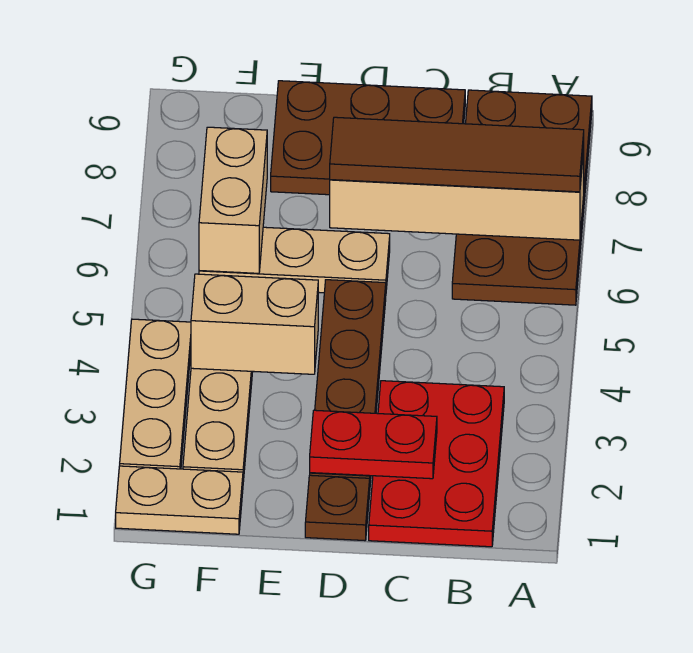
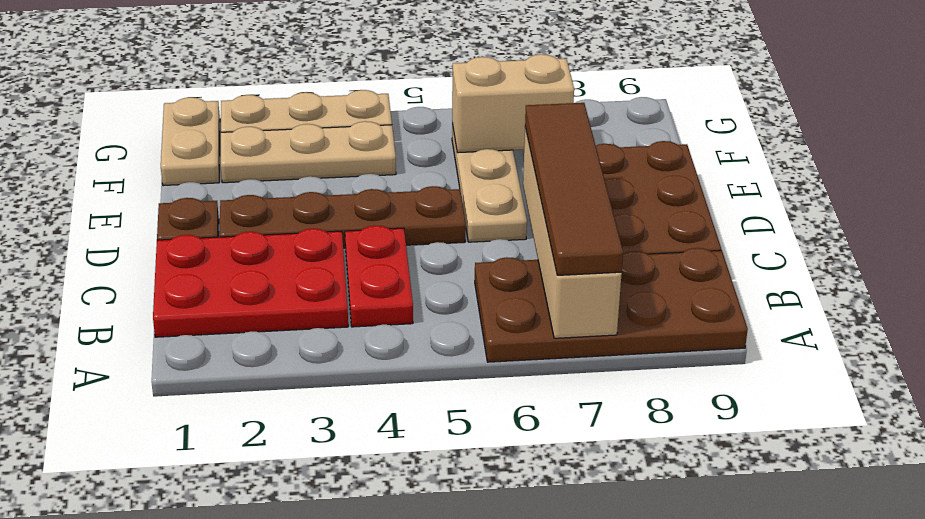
red plate C2:D2 level 2 -> red plate B4:C4 level 1
tan brick E4:F4 level 2 -> none

